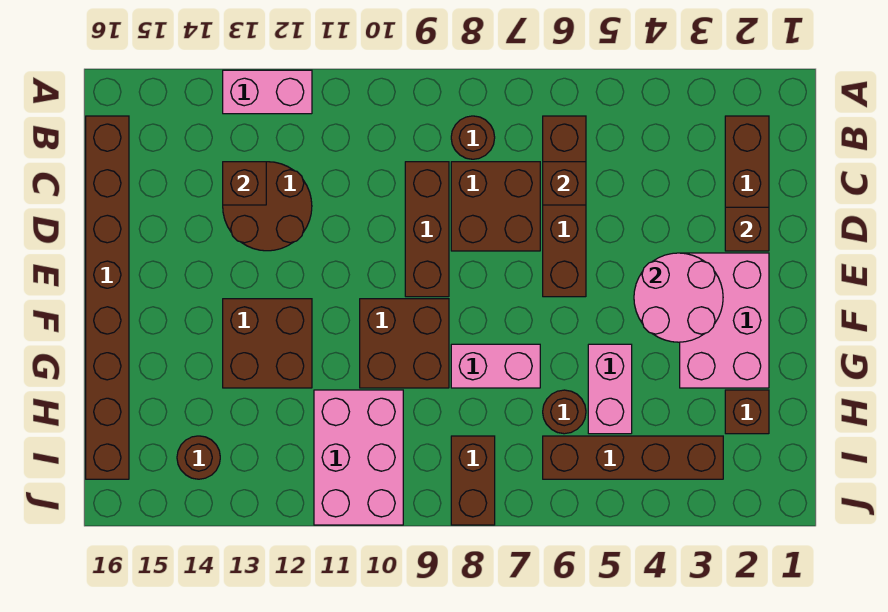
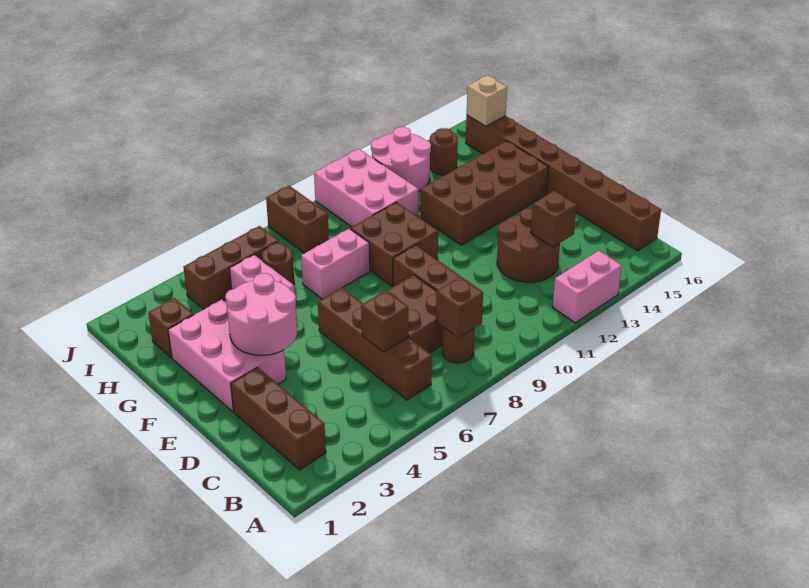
brown brick D2 level 2 -> brown brick B8 level 2
brown brick F12:G13 level 1 -> brown brick F12:G15 level 1
brown brick I3:I6 level 1 -> brown brick I4:I6 level 1
none -> pink round brick I12:J13 level 1
none -> tan brick I16 level 2

